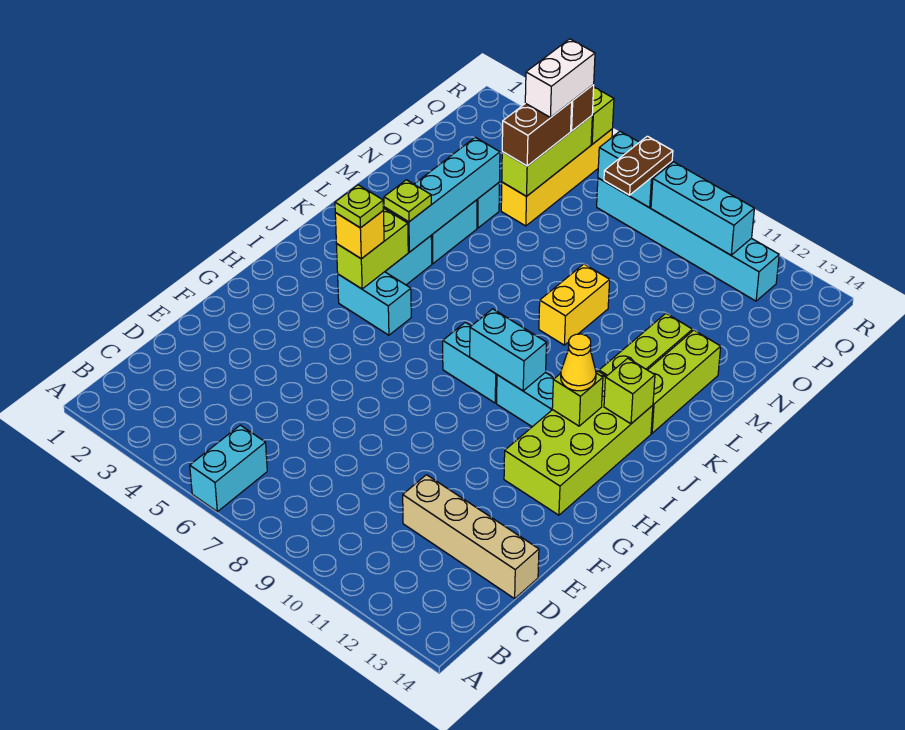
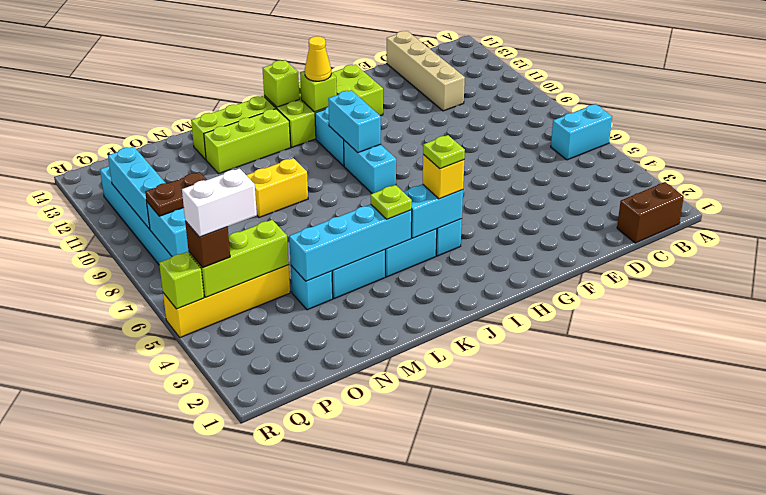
lime brick I4:J4 level 2 -> cyan brick I4:J4 level 2
brown brick O5:P5 level 3 -> brown brick B1:C1 level 1

